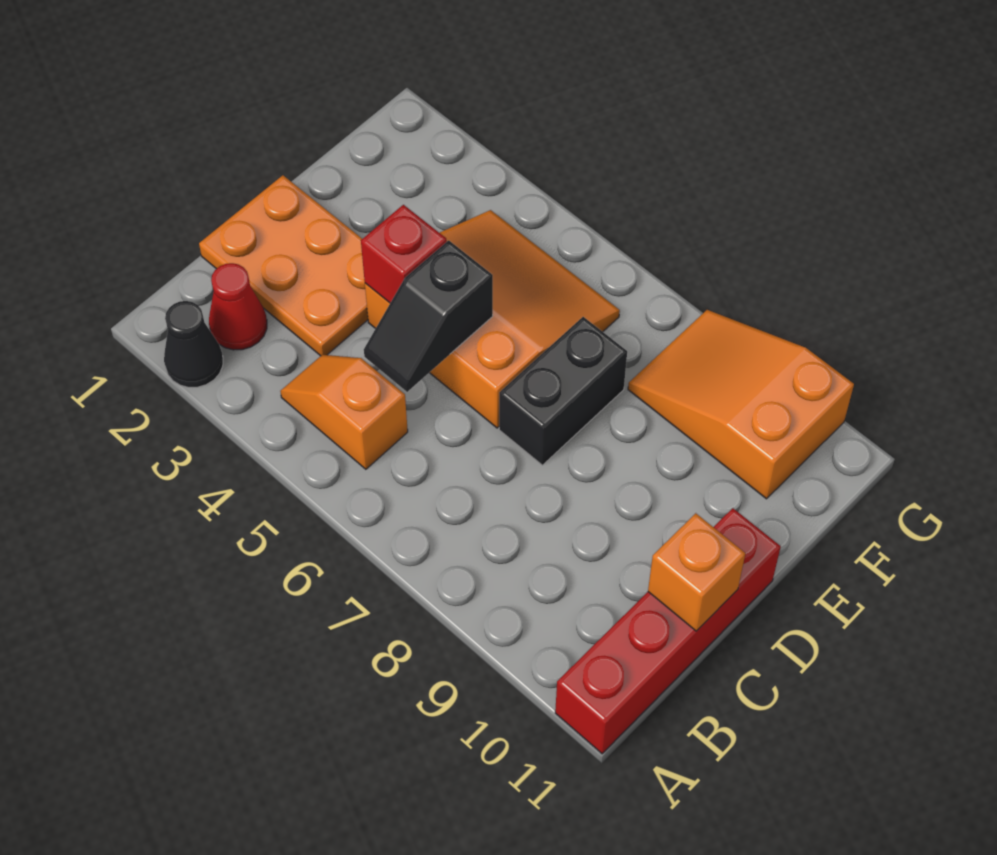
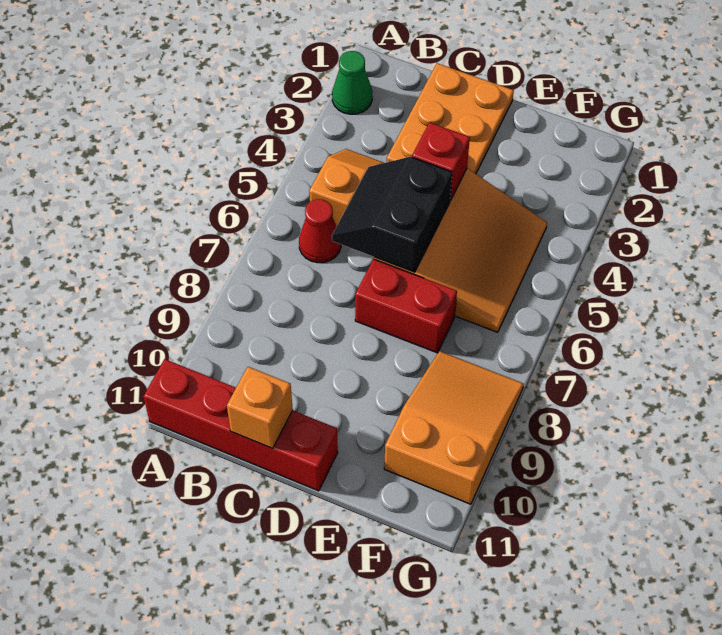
black cone A2 level 1 -> green cone A2 level 1
red cone B2 level 1 -> red cone B6 level 1
black slope C5:D5 level 2 top D -> black slope C5:D6 level 2 top D
black brick D7:E7 level 1 -> red brick D7:E7 level 1

